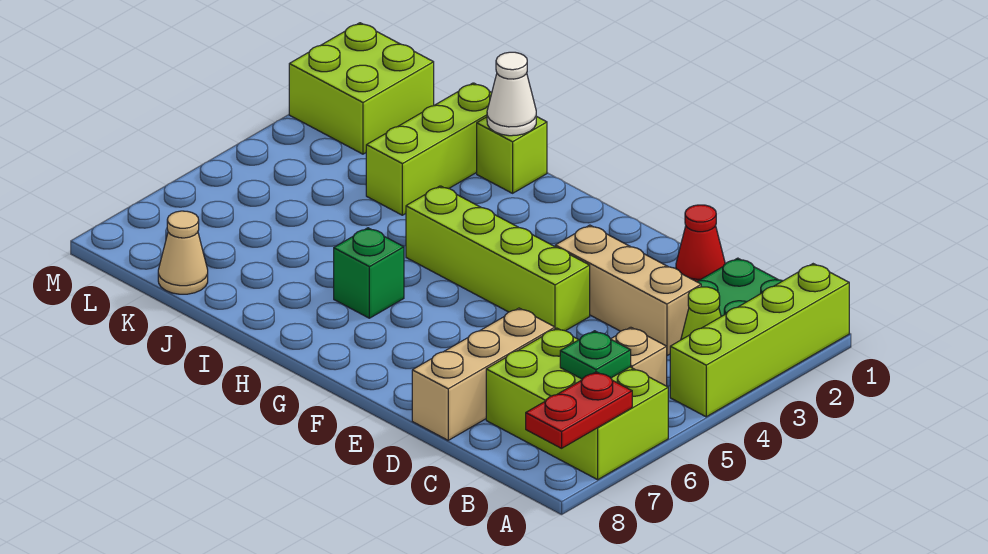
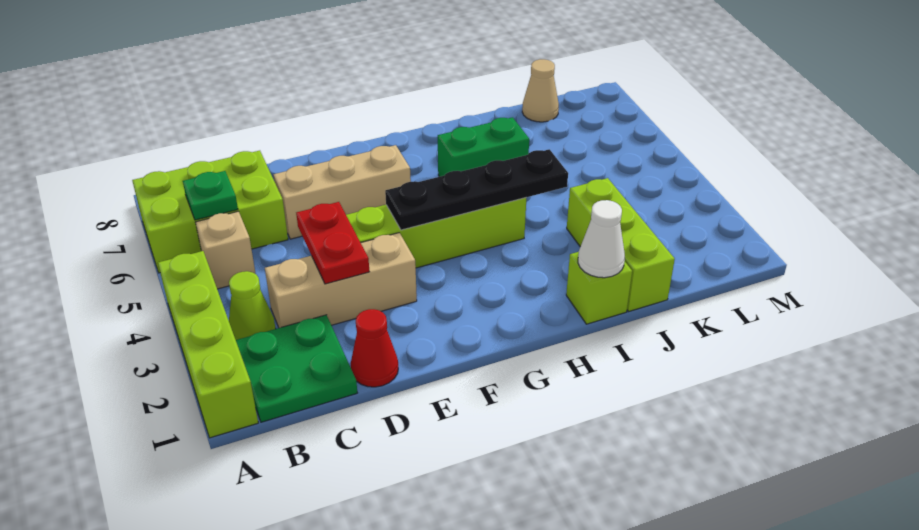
red plate A7:A8 level 2 -> red plate D3:D4 level 2
tan brick D6:D8 level 1 -> tan brick D6:F6 level 1
none -> black plate F4:I4 level 2
green brick H6 level 1 -> green brick H6:I6 level 1
lime brick L1:M2 level 1 -> none

